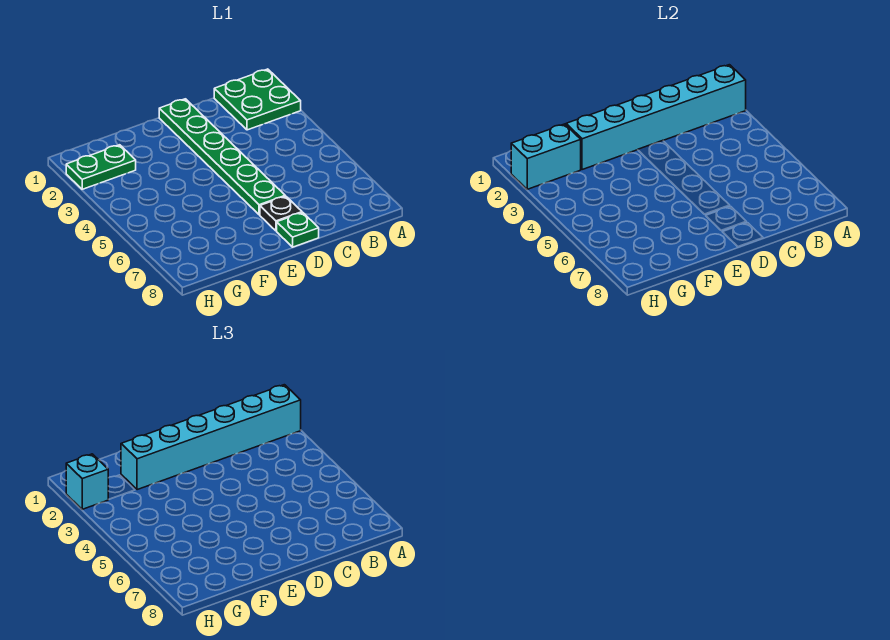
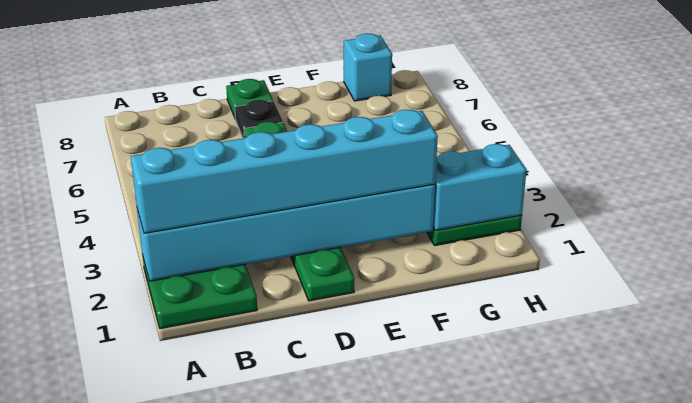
cyan brick H2 level 3 -> cyan brick G8 level 1

